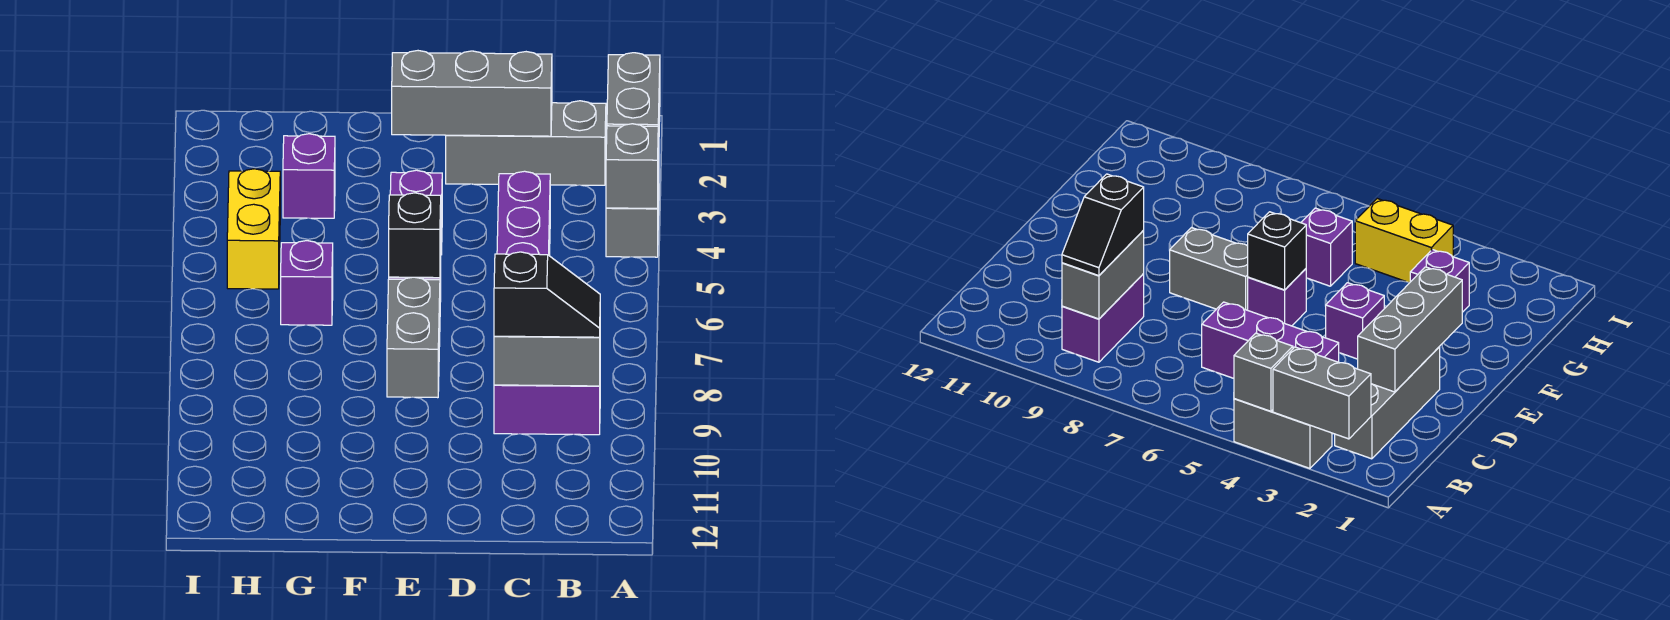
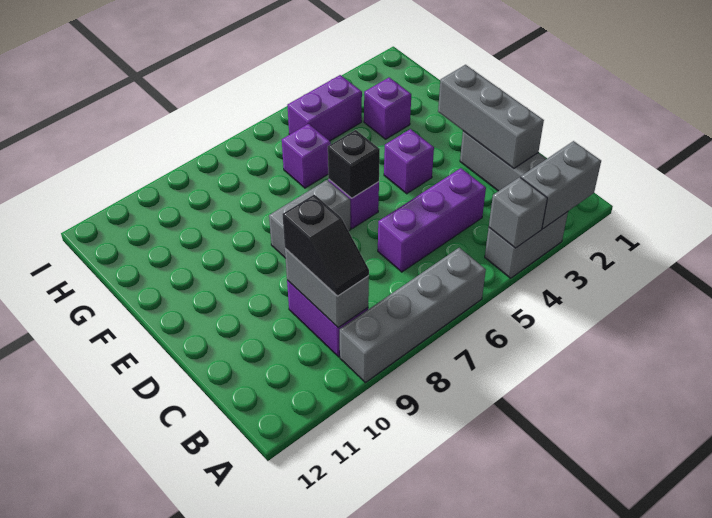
none -> grey brick A6:A9 level 1
yellow brick H4:H5 level 1 -> purple brick H4:H5 level 1

